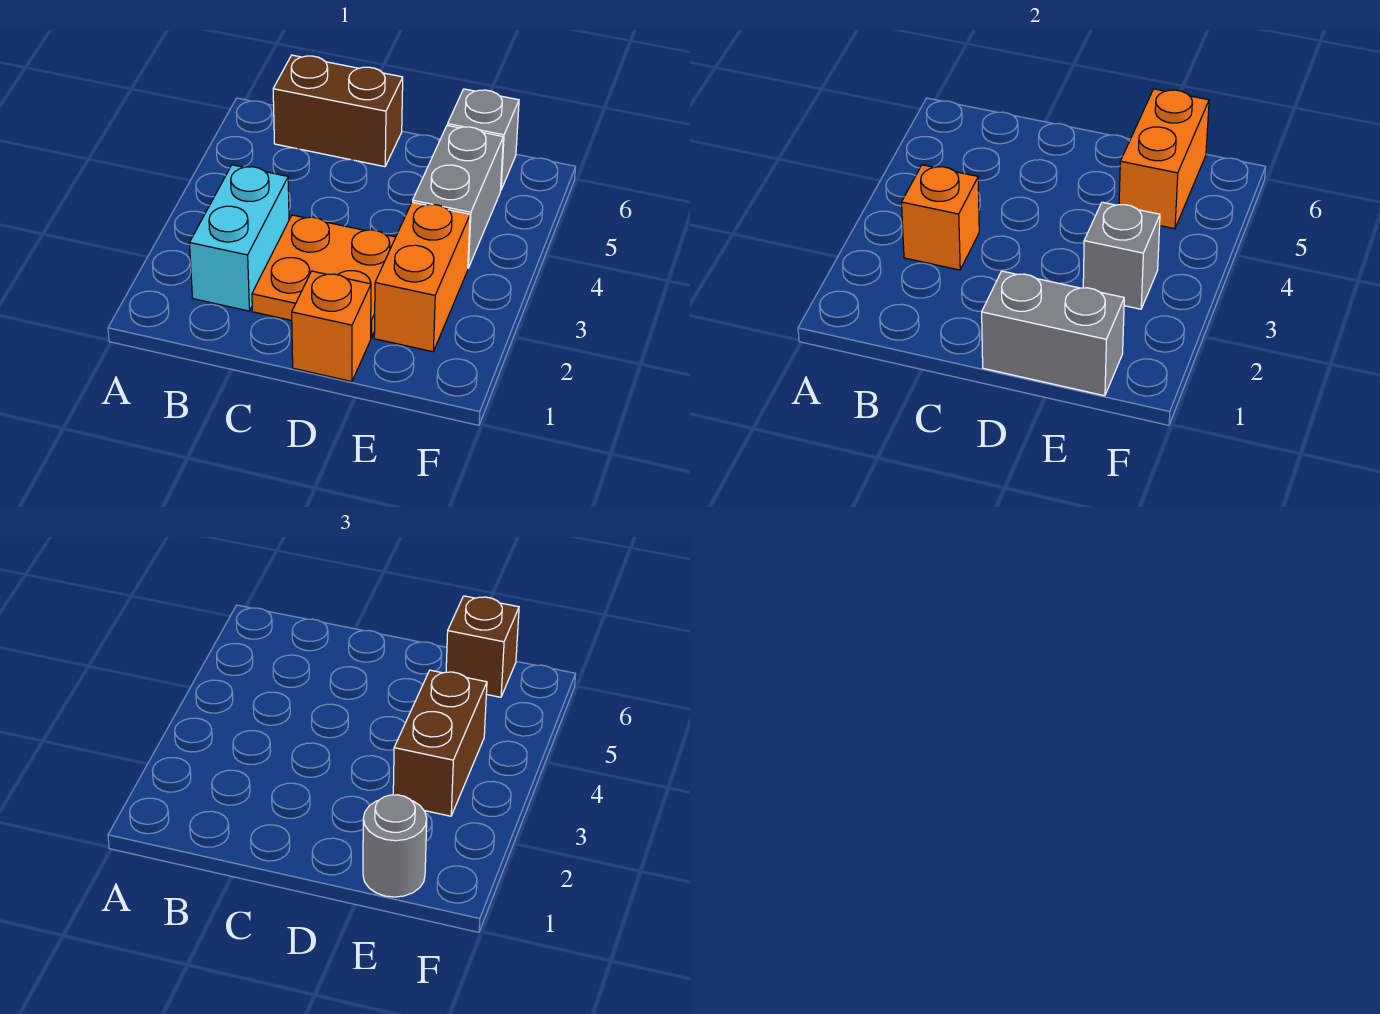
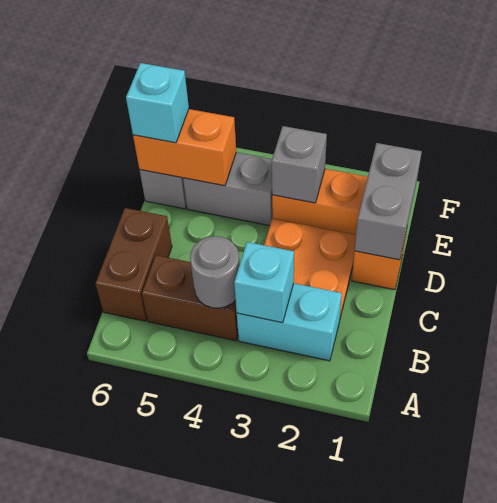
orange brick B3 level 2 -> cyan brick B3 level 2
grey round brick E1 level 3 -> grey round brick B4 level 2
brown brick E3:E4 level 3 -> brown brick B4:B5 level 1
brown brick E6 level 3 -> cyan brick E6 level 3

